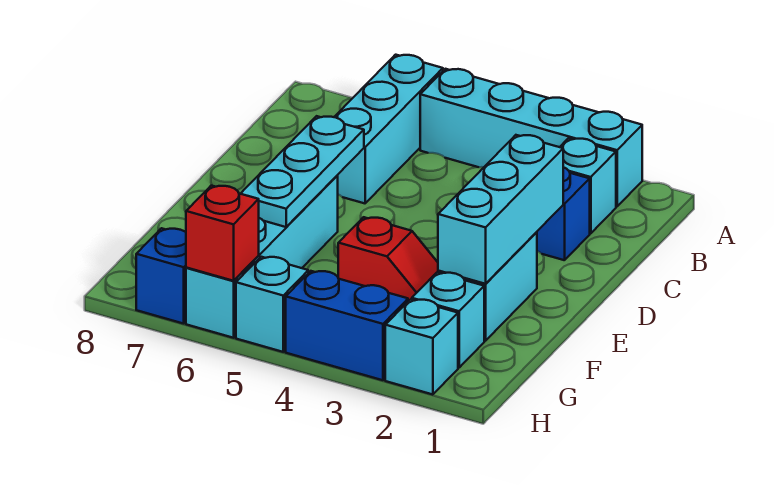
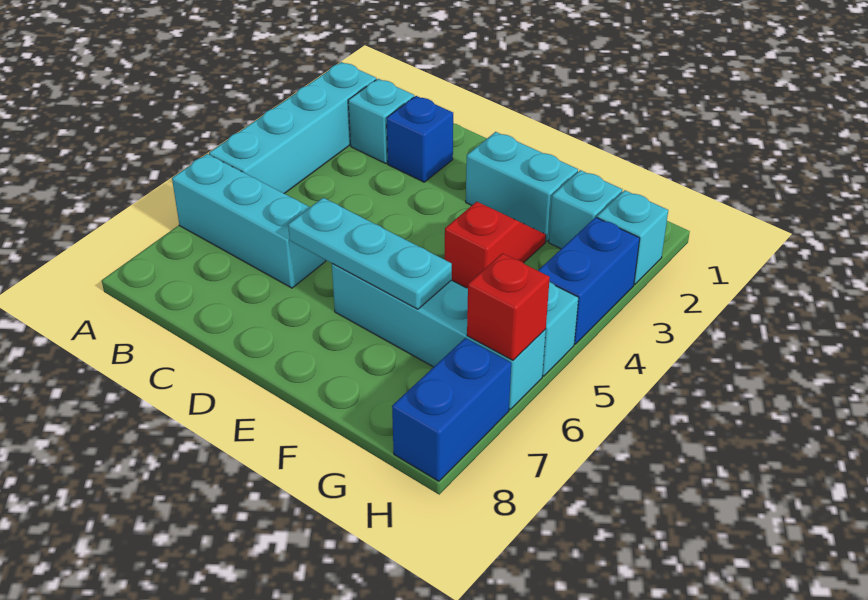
cyan brick D2:F2 level 2 -> none
blue brick H7 level 1 -> blue brick H7:H8 level 1

